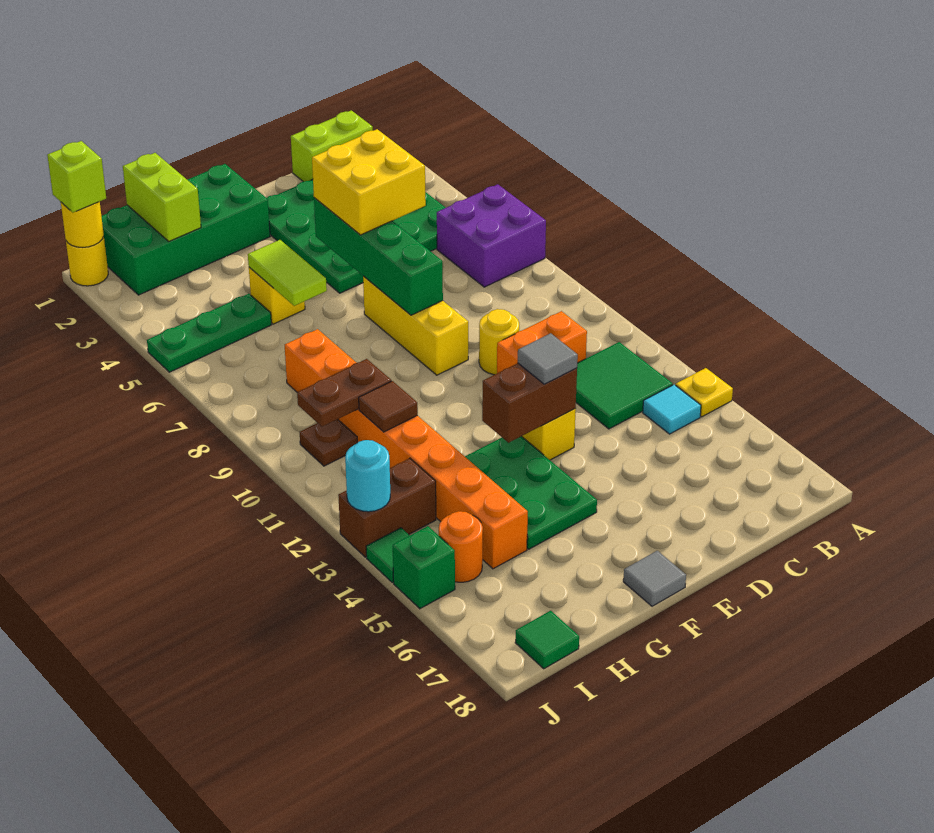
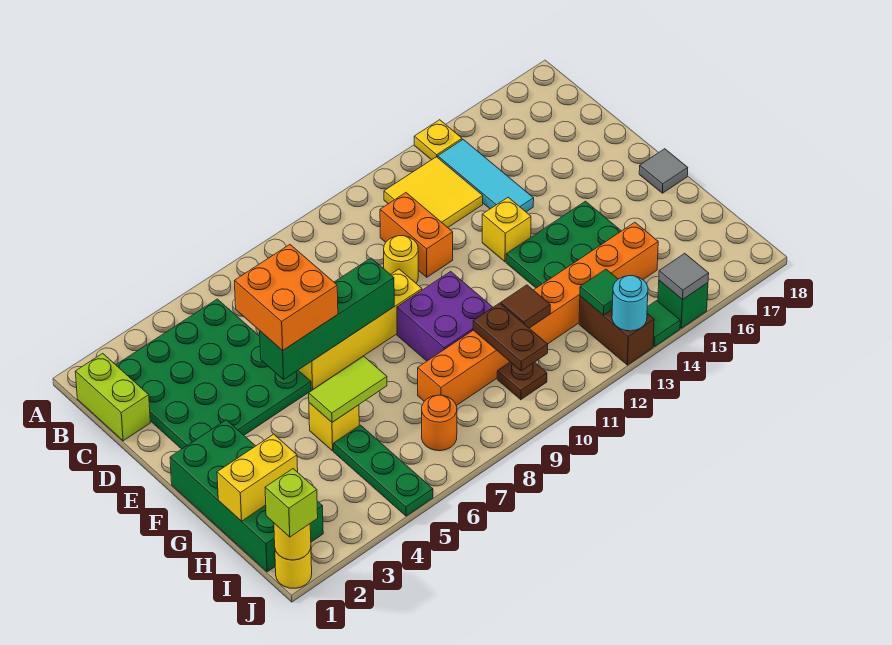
purple brick A6:B7 level 1 -> purple brick F9:G10 level 1
green tile B12:C13 level 1 -> yellow tile B12:C13 level 1
cyan tile B14 level 1 -> cyan tile B14:D14 level 1
yellow brick D5:E6 level 3 -> orange brick D5:E6 level 3
yellow brick E7:E9 level 1 -> yellow brick E6:E9 level 1
brown brick E13:F13 level 2 -> none
grey tile E13 level 3 -> grey tile J15 level 2
lime brick H1:H2 level 2 -> yellow brick H1:H2 level 2
orange round brick I15 level 1 -> orange round brick I7 level 1
green tile I18 level 1 -> green tile I13 level 2

